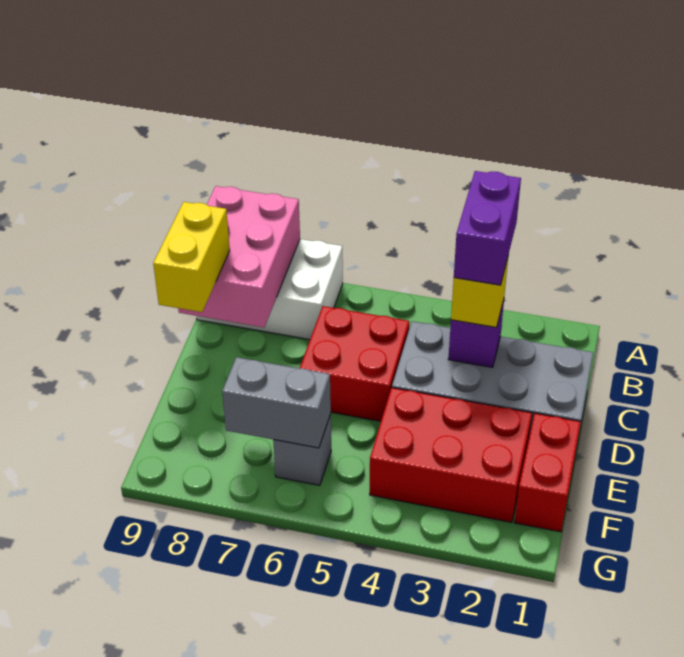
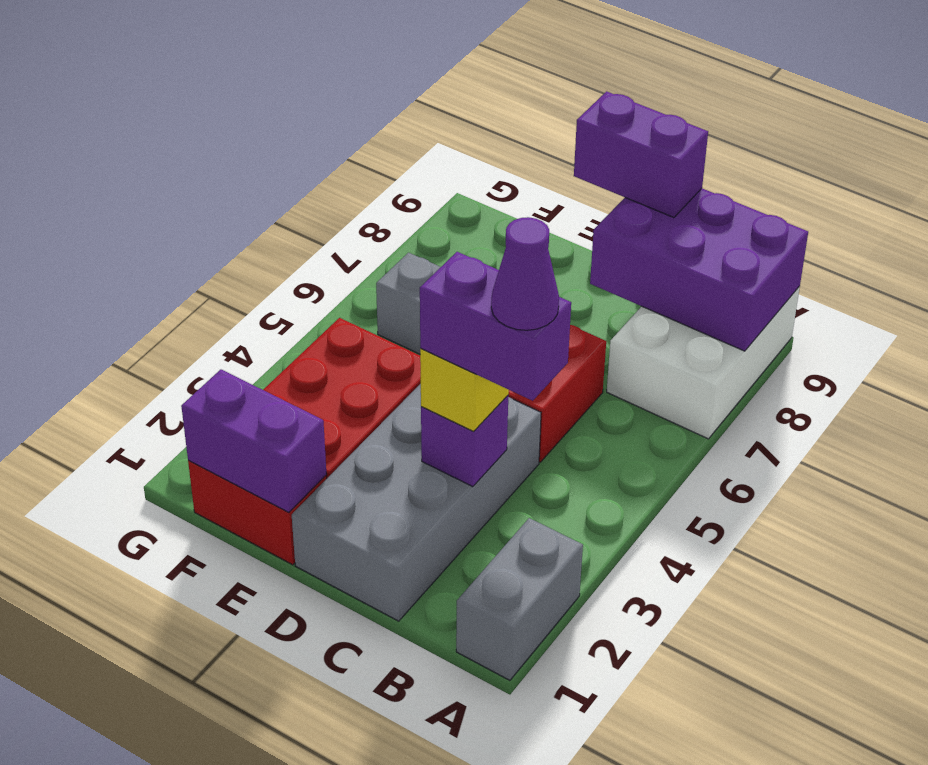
pink brick A8:C9 level 2 -> purple brick A8:C9 level 2
none -> purple cone B3 level 5
yellow brick C9:D9 level 3 -> purple brick C9:D9 level 3
none -> purple brick E1:F1 level 2
grey brick F6:F7 level 2 -> grey brick A1:A2 level 1

